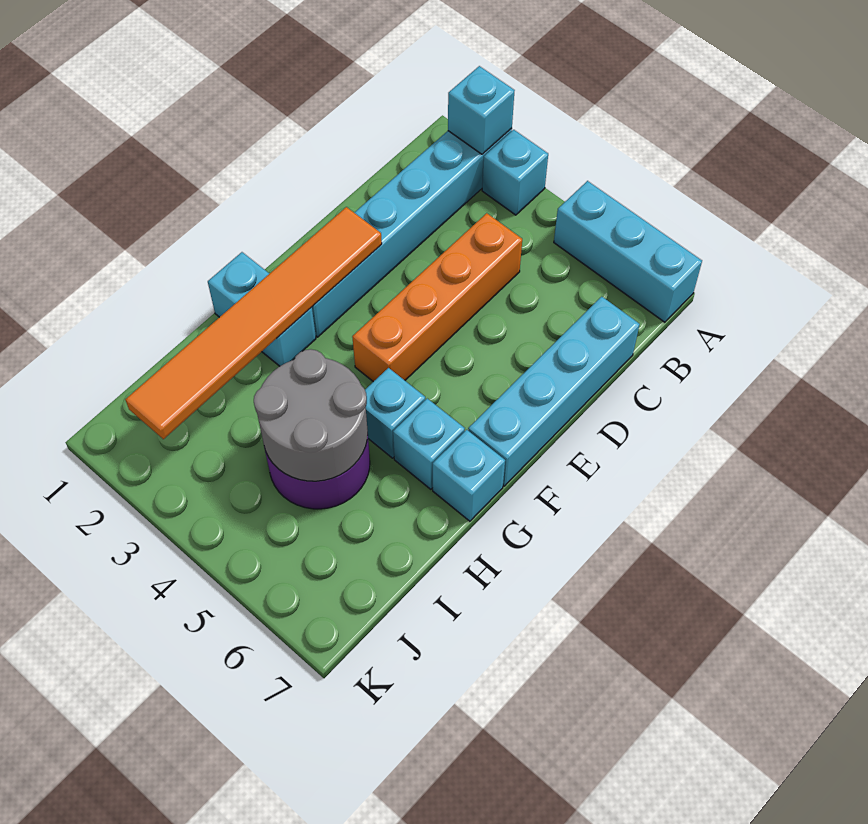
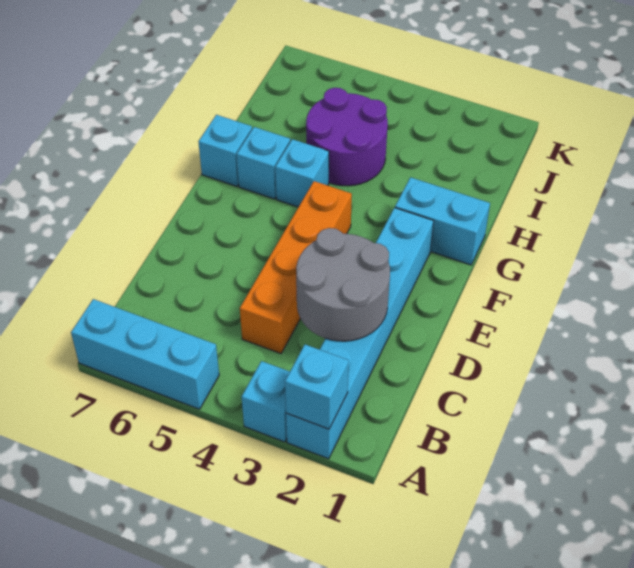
cyan brick C7:F7 level 1 -> none
orange tile E2:J2 level 2 -> none
grey round brick H4:I5 level 2 -> grey round brick C2:D3 level 2

